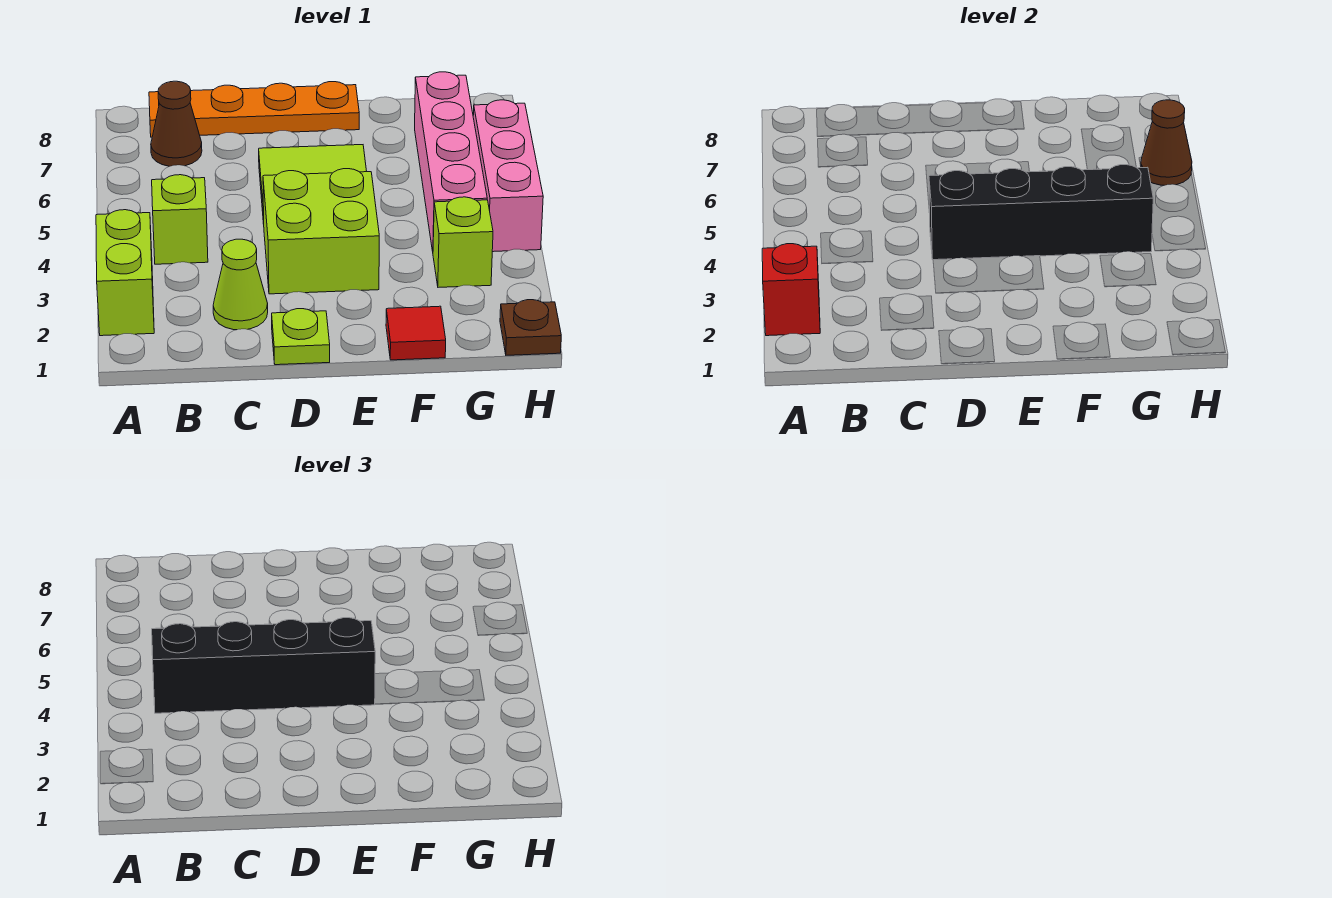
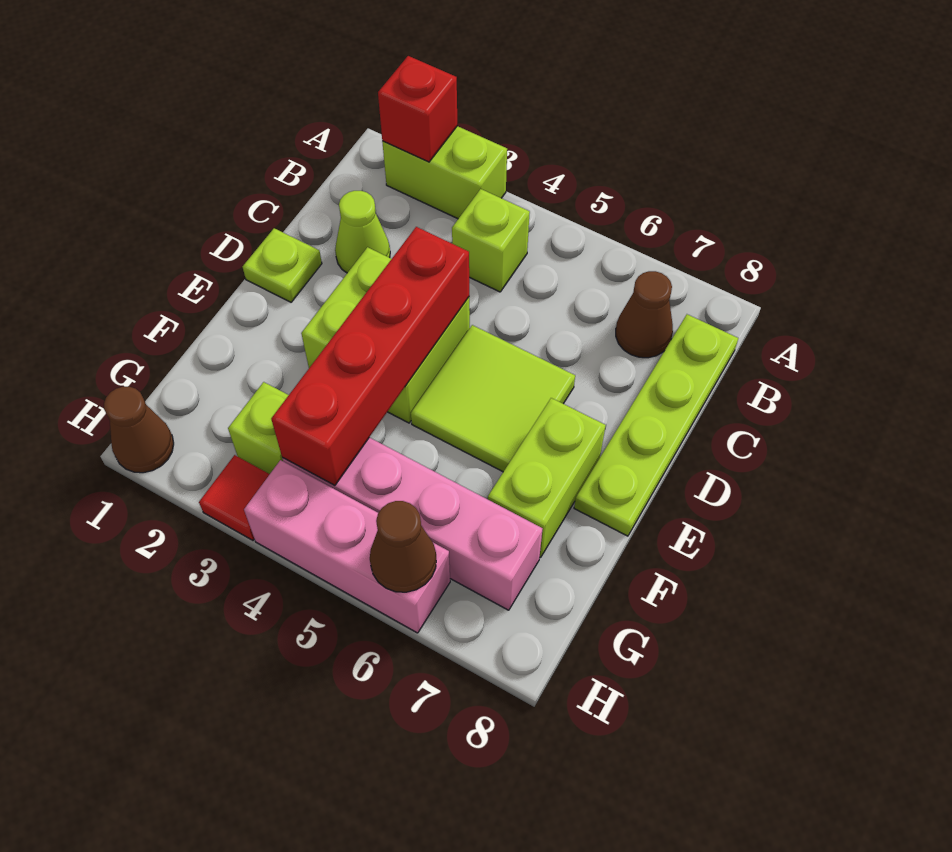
black brick B4:E4 level 3 -> none
orange plate B8:E8 level 1 -> lime plate B8:E8 level 1
black brick D4:G4 level 2 -> red brick D4:G4 level 2
none -> lime brick E7:F7 level 1
red tile F1 level 1 -> red tile H3 level 1
brown plate H1 level 1 -> brown cone H1 level 1

